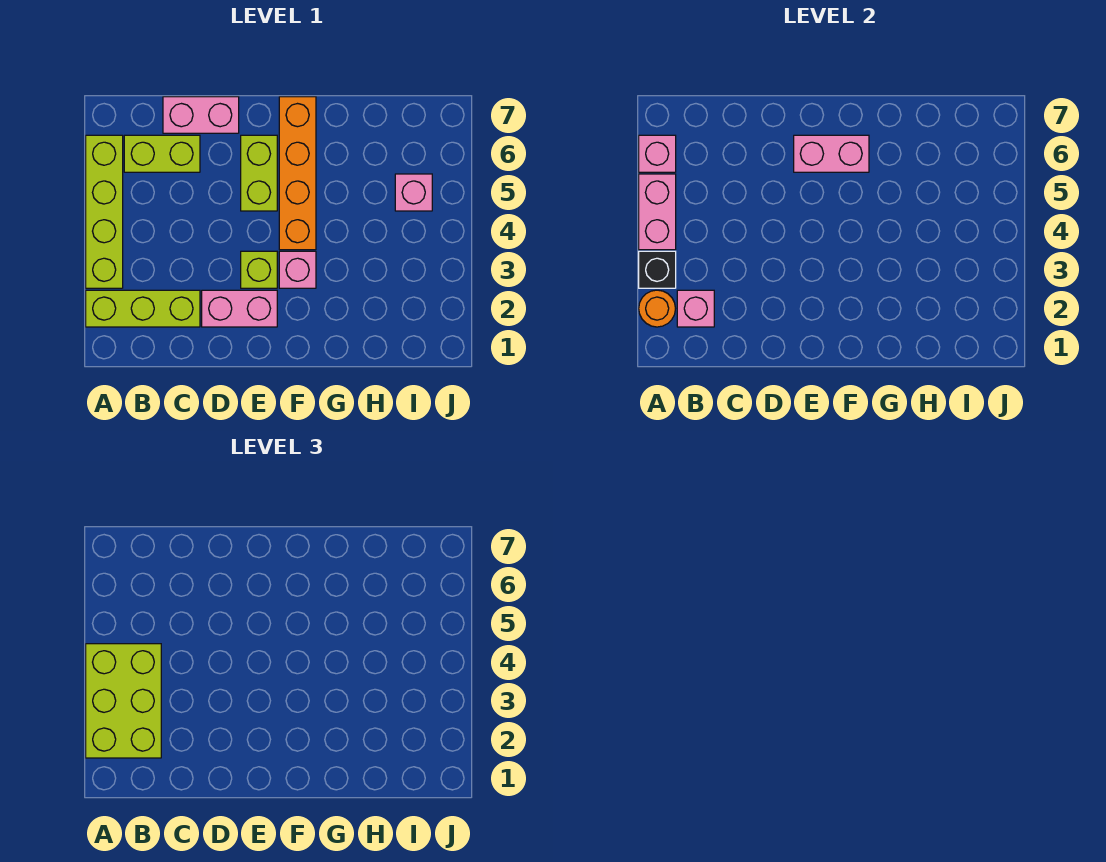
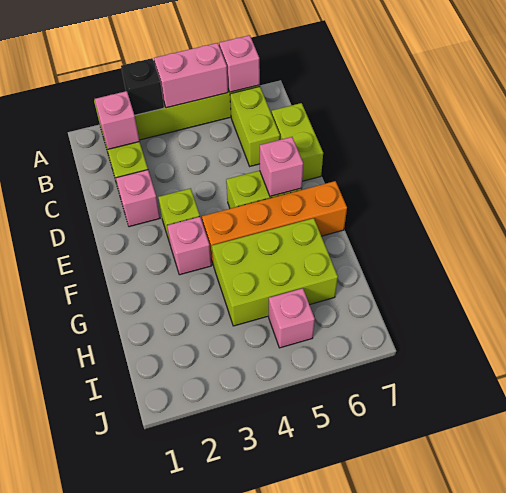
orange round brick A2 level 2 -> none
lime brick A2:B4 level 3 -> lime brick G4:H6 level 1
pink brick C7:D7 level 1 -> lime brick C7:D7 level 1
pink brick D2:E2 level 1 -> pink brick D2 level 1
pink brick E6:F6 level 2 -> pink brick E6 level 2

